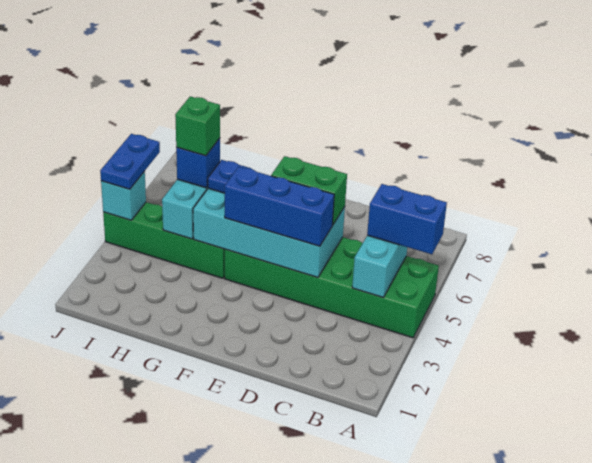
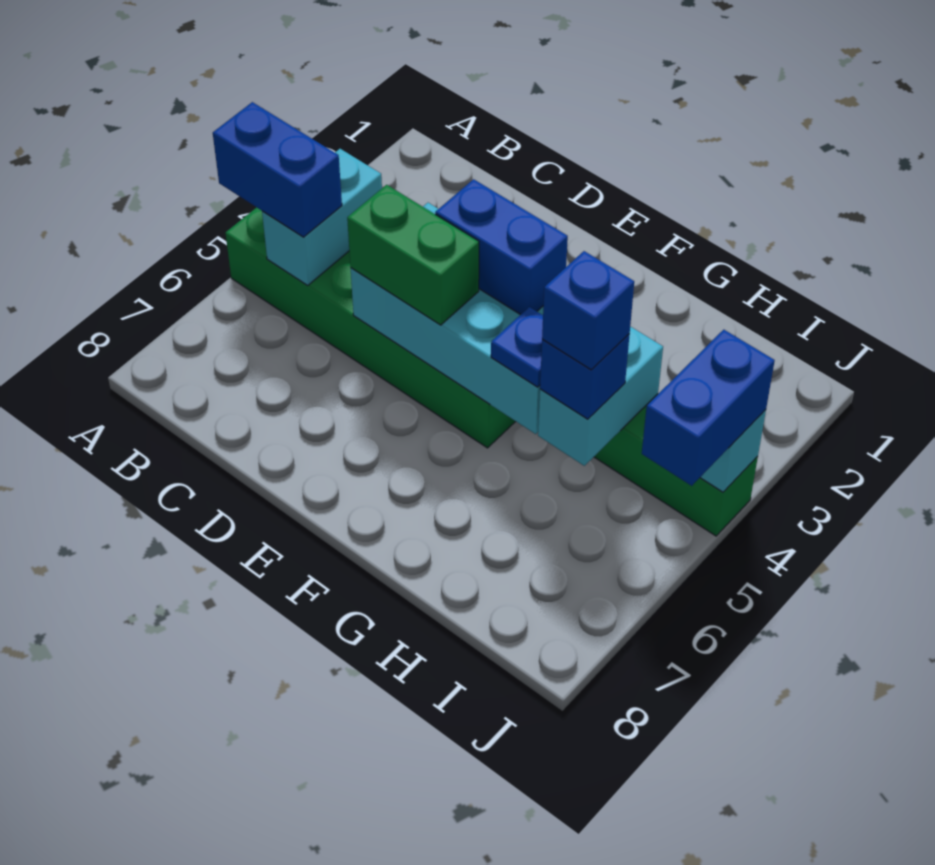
blue brick D4:F4 level 3 -> blue brick E4:F4 level 3
green brick H5 level 4 -> blue brick H5 level 4
blue plate J4:J5 level 3 -> blue brick J4:J5 level 3

